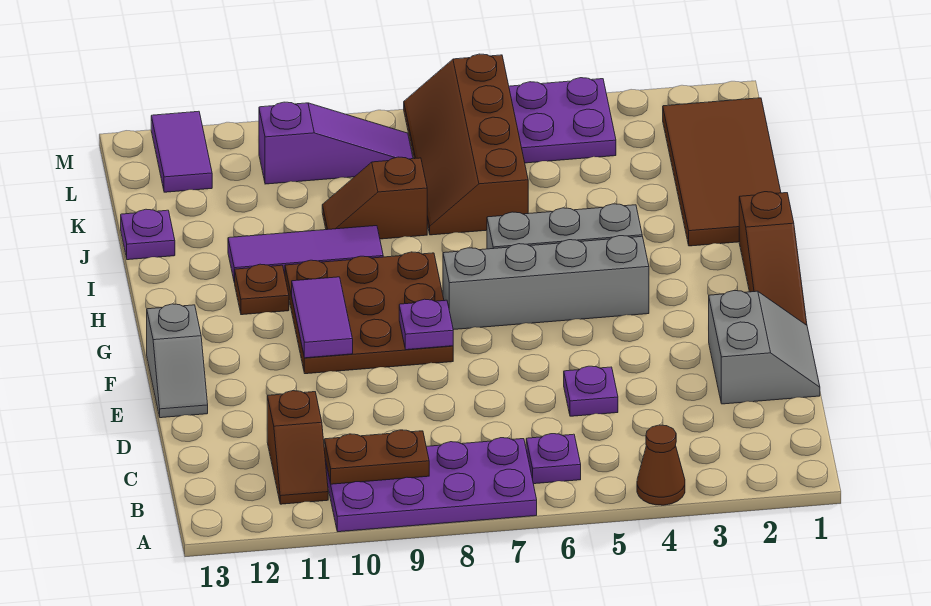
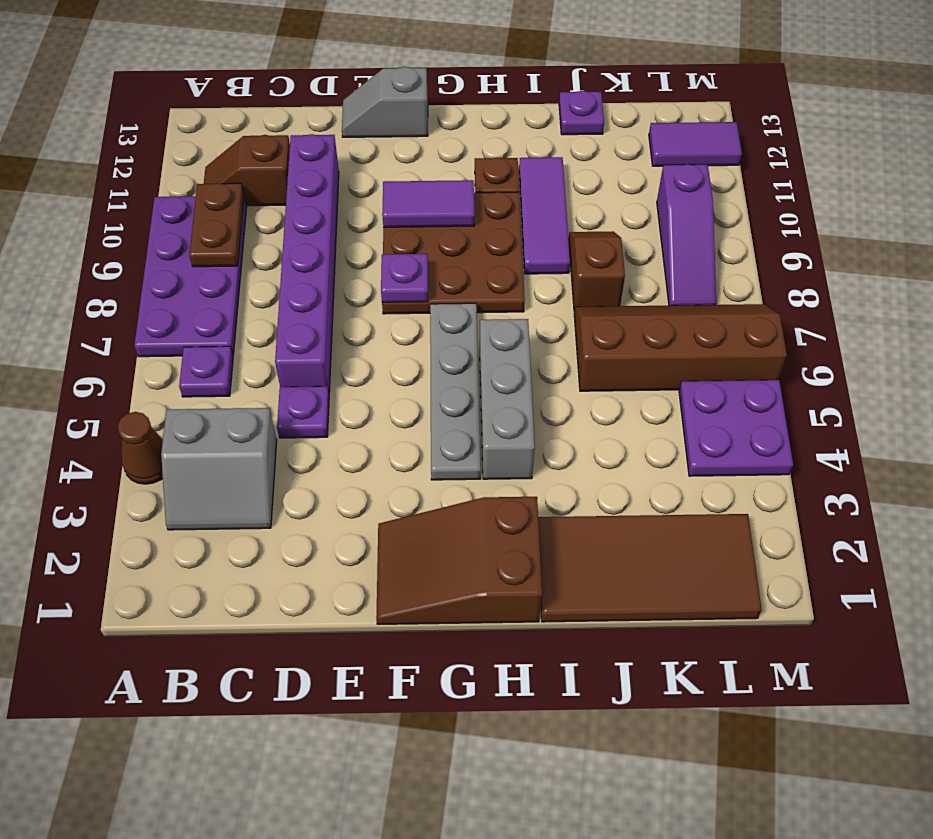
grey slope D1:E2 level 1 top 2 -> grey slope B3:C4 level 1 top 4
none -> purple brick D6:D11 level 1
brown slope F1:H1 level 1 top H -> brown slope F1:H2 level 1 top H
grey brick G4:G7 level 1 -> grey plate G4:G7 level 1

